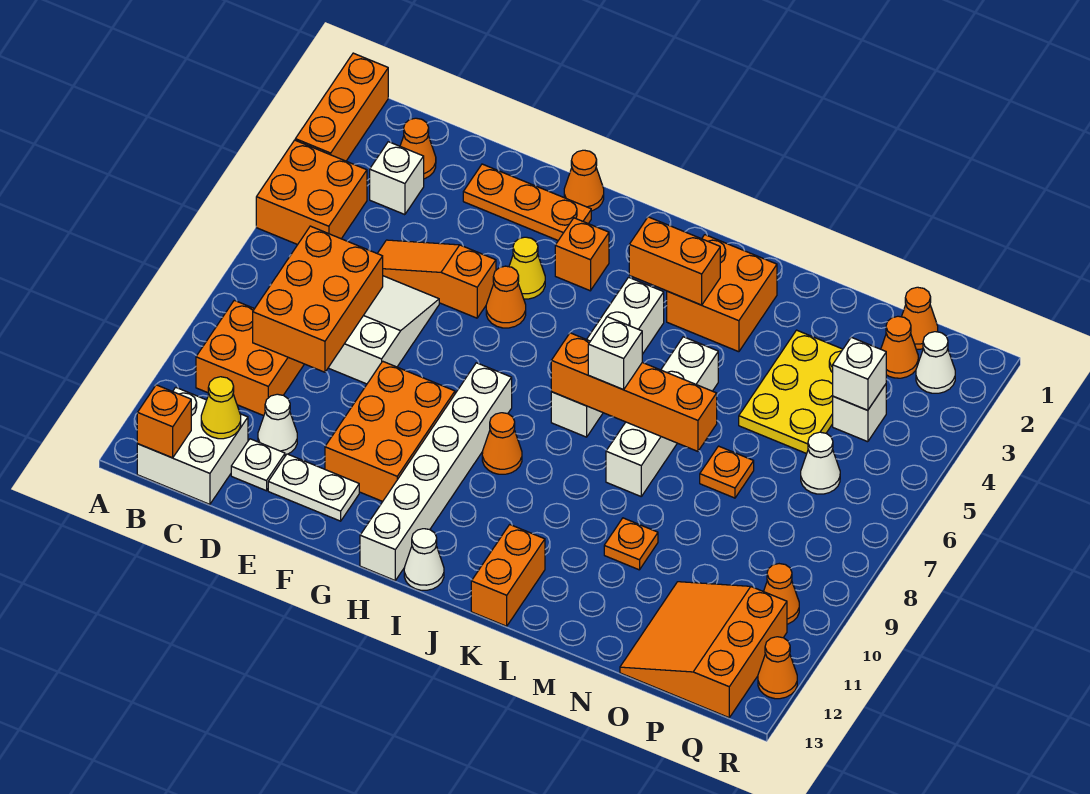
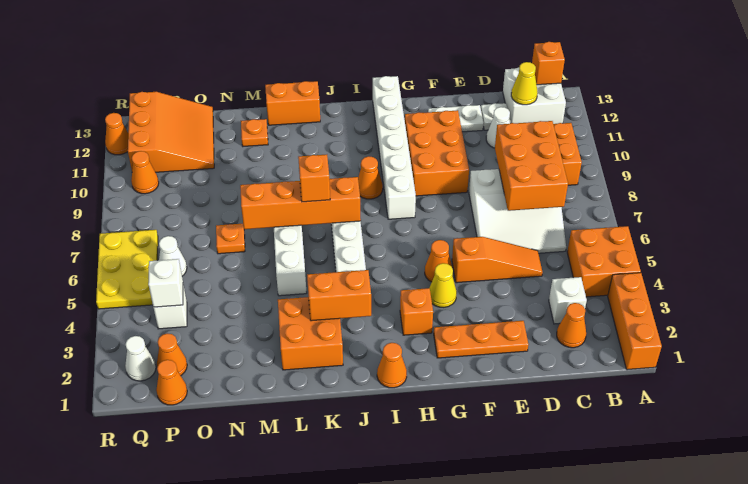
orange cone G1 level 1 -> orange cone I1 level 1
white cone I13 level 1 -> none
white brick K7 level 3 -> orange brick K7 level 3
orange brick K12:K13 level 1 -> orange brick K13:L13 level 1
orange plate M10 level 1 -> orange plate M12 level 1
yellow plate N3:O5 level 1 -> yellow plate Q5:R7 level 1

